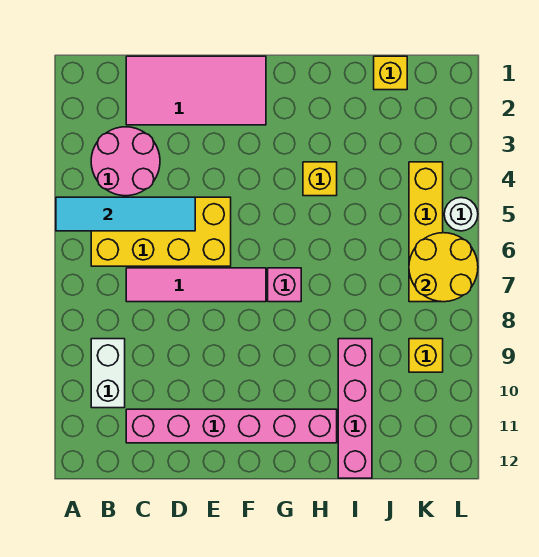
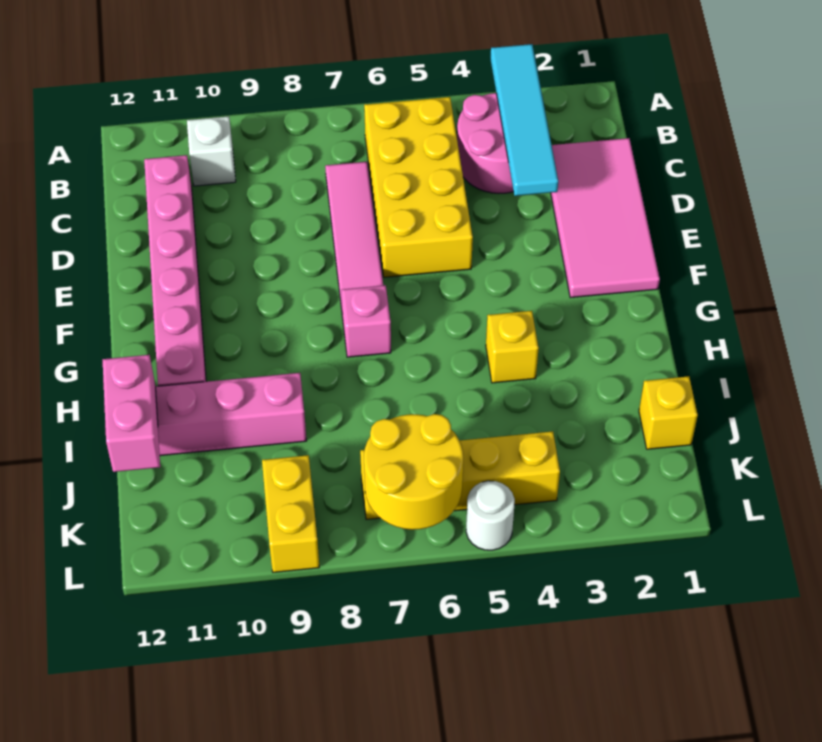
cyan tile A5:D5 level 2 -> cyan tile A3:D3 level 2
white brick B9:B10 level 1 -> white brick B10 level 1
none -> pink brick I12:J12 level 2
yellow brick K9 level 1 -> yellow brick K9:L9 level 1

